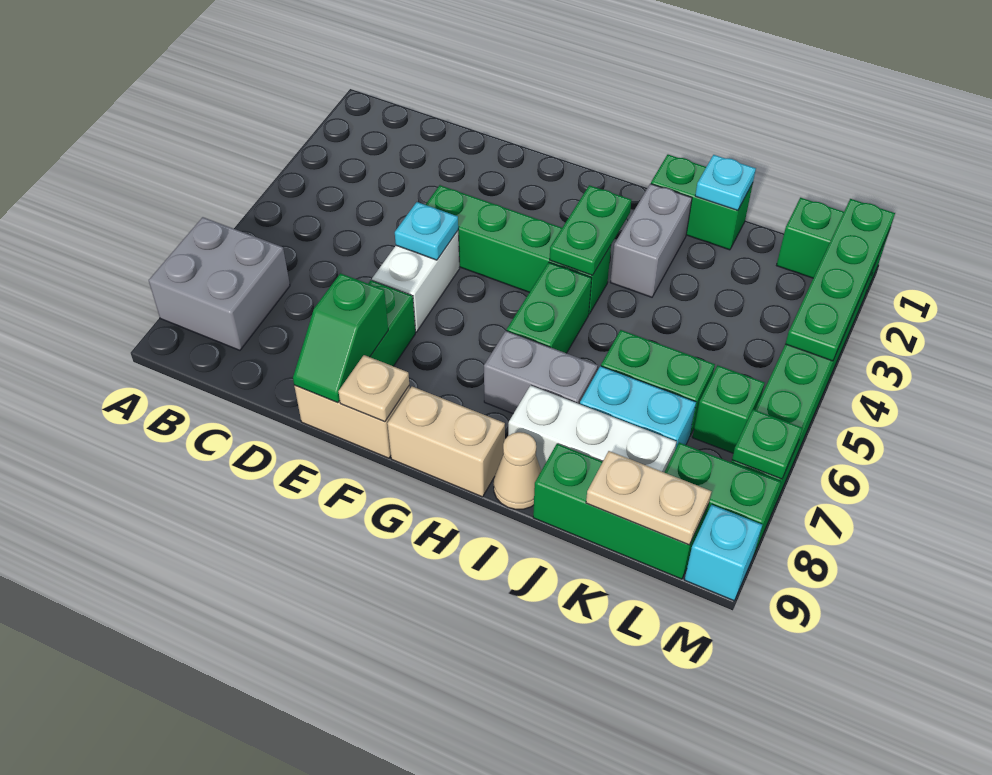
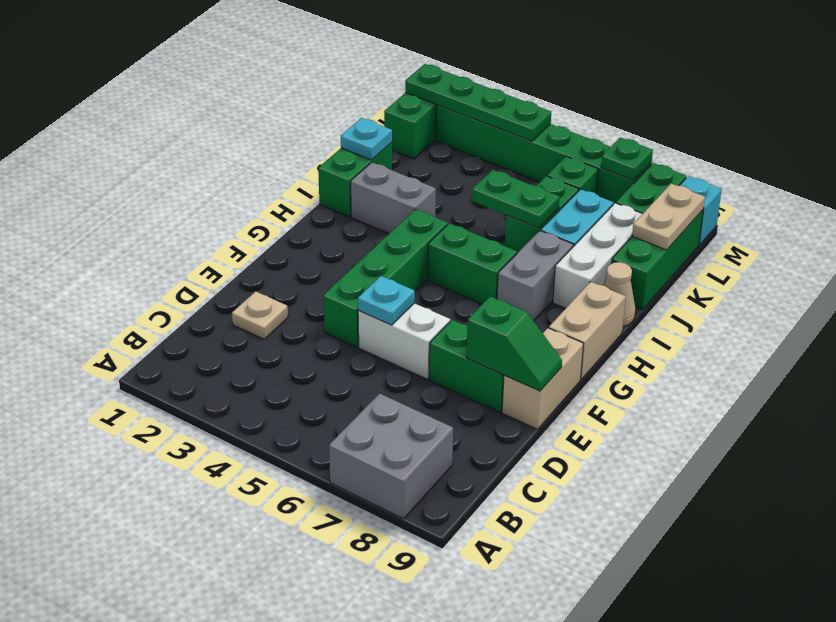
tan plate F9 level 2 -> tan plate D2 level 1
green plate H3:H4 level 2 -> green plate J5:J6 level 2

